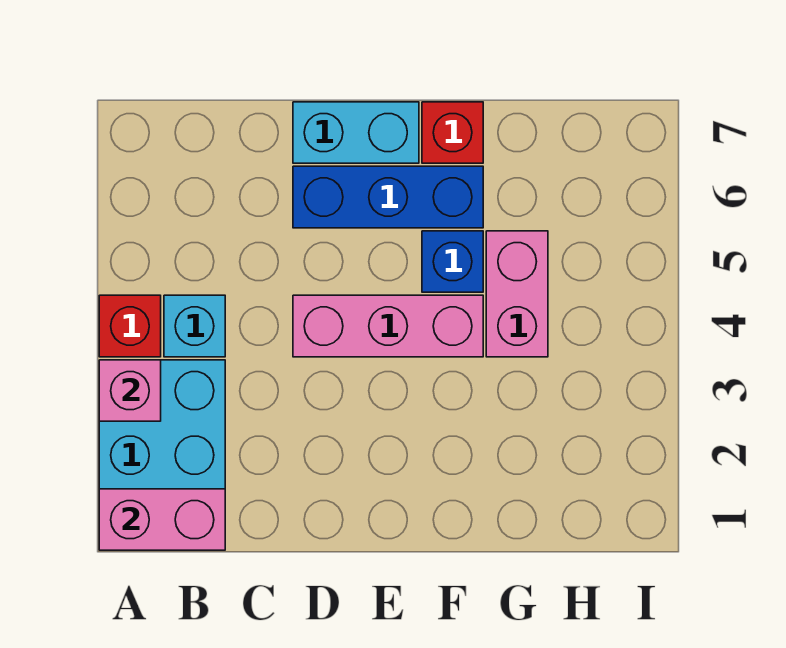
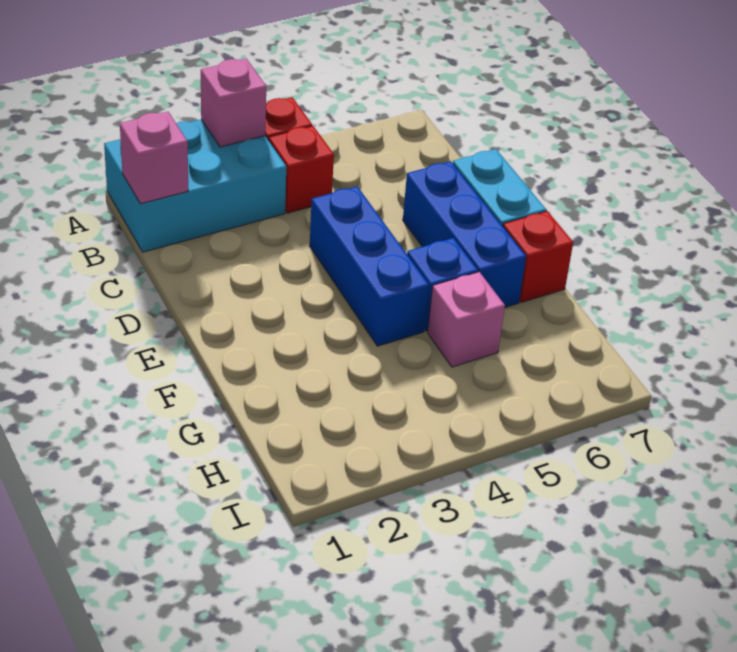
pink brick A1:B1 level 2 -> pink brick B1 level 2
cyan brick B4 level 1 -> red brick B4 level 1
pink brick D4:F4 level 1 -> blue brick D4:F4 level 1
pink brick G4:G5 level 1 -> pink brick G5 level 1

